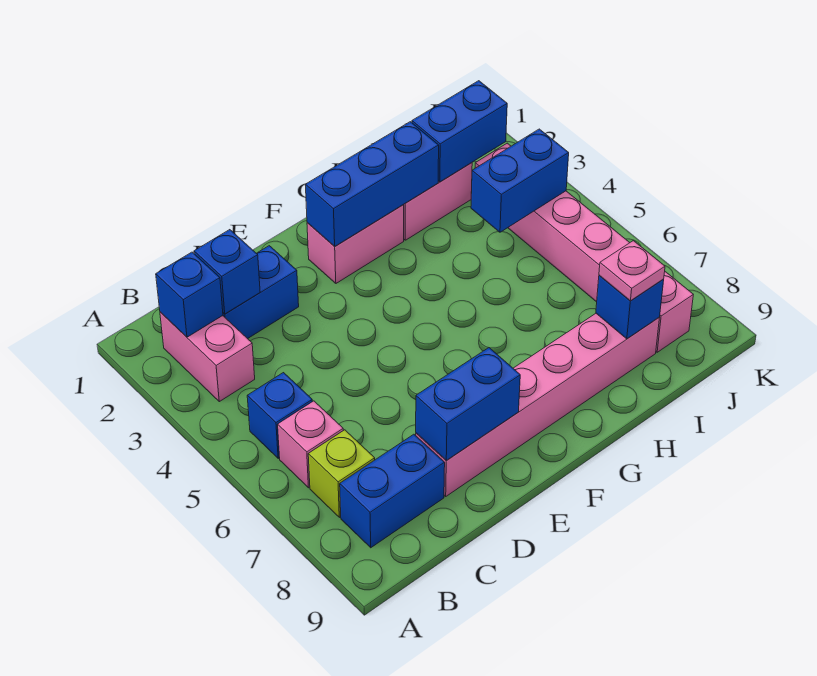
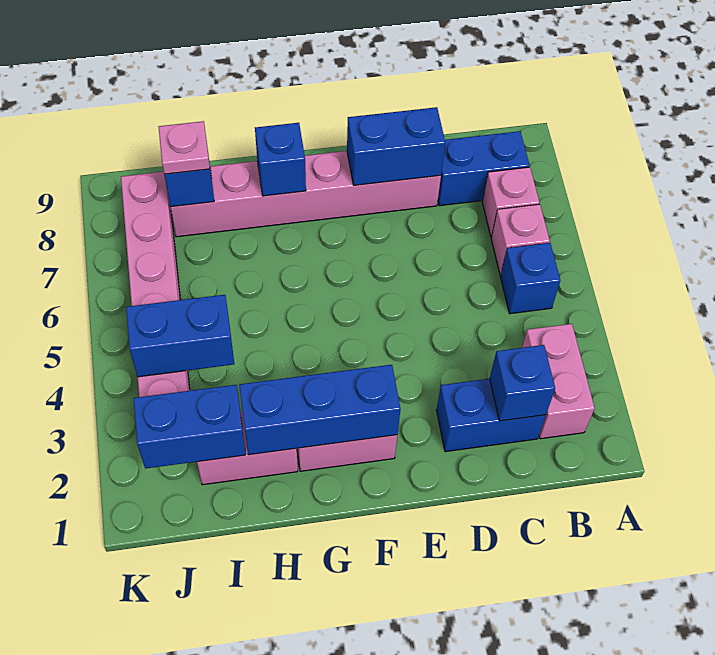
blue brick B2 level 2 -> blue brick G8 level 2
lime brick B7 level 1 -> pink brick B7 level 1

